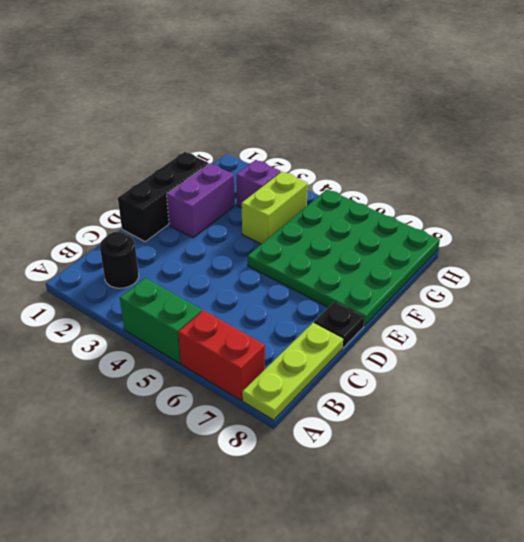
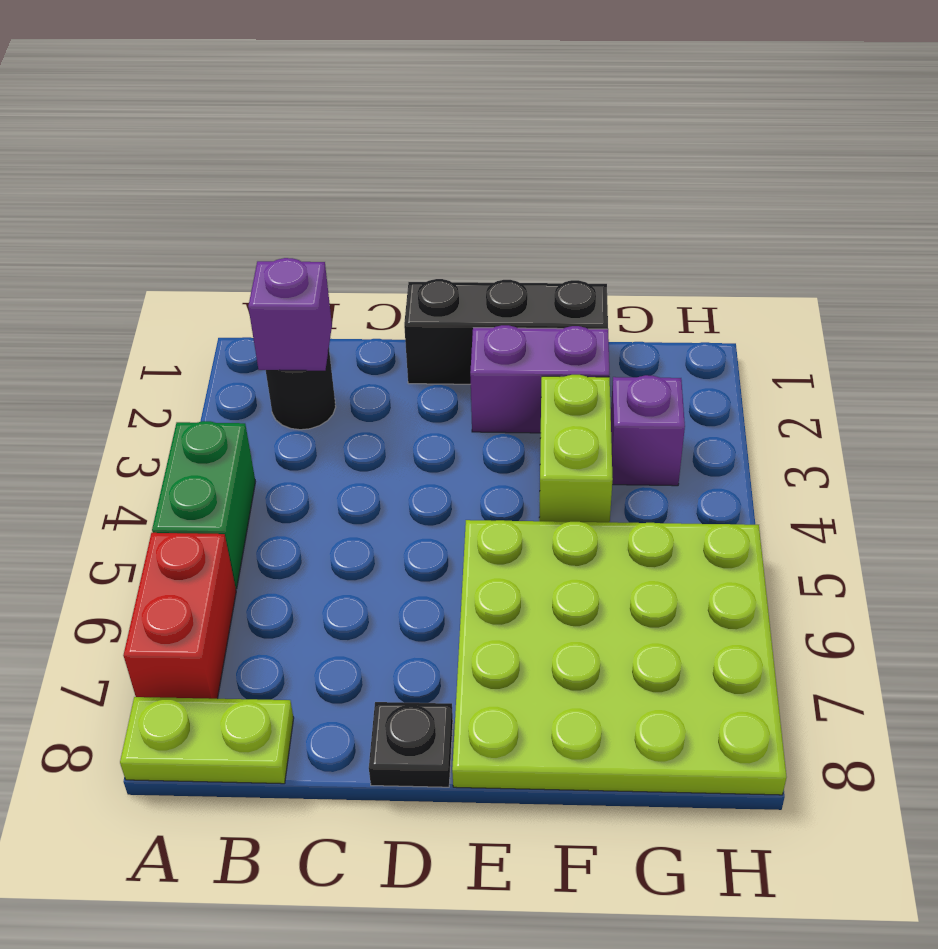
lime plate A8:C8 level 1 -> lime plate A8:B8 level 1
none -> purple brick B2 level 2
green plate E5:H8 level 1 -> lime plate E5:H8 level 1
lime brick F4:G4 level 1 -> lime brick F3:F4 level 1

